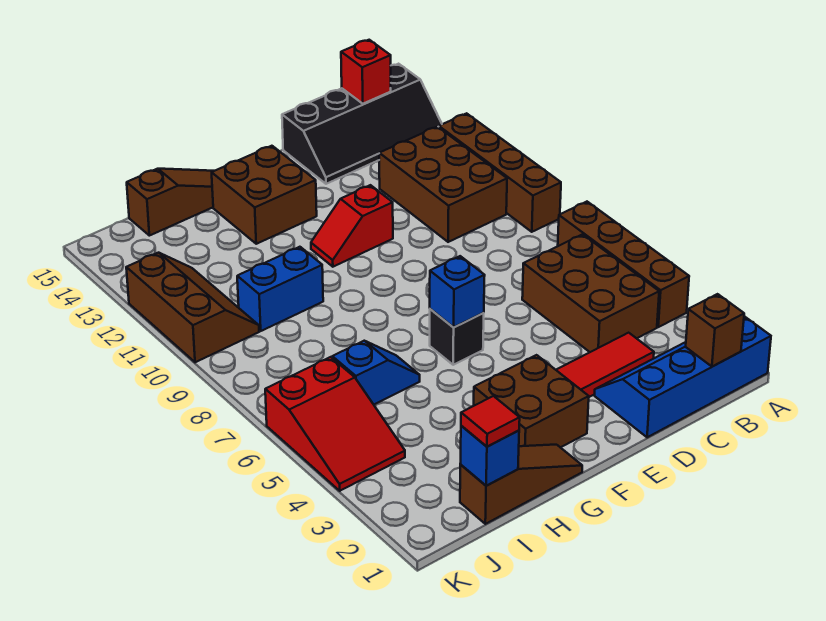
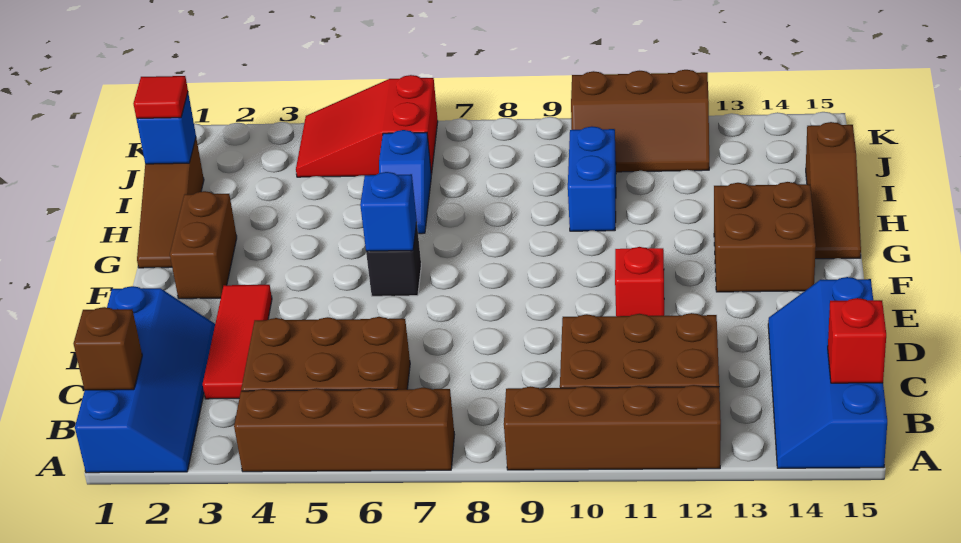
black slope A14:D15 level 1 top 15 -> blue slope A14:D15 level 1 top 15
brown brick F2:G3 level 1 -> brown brick F2:G2 level 1

